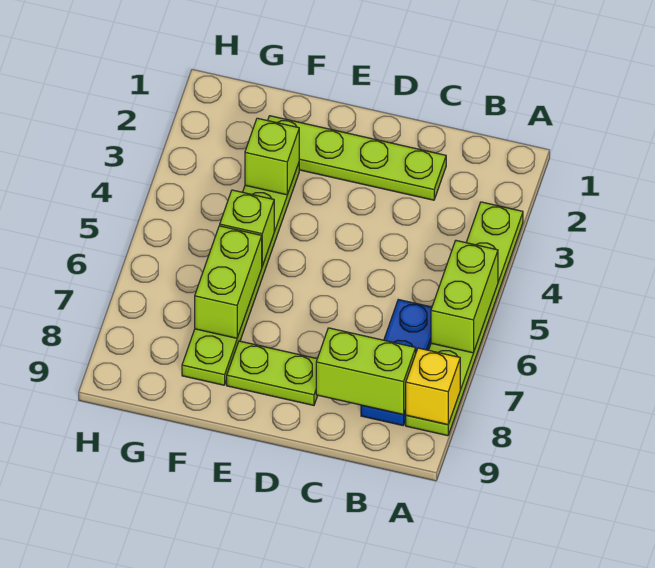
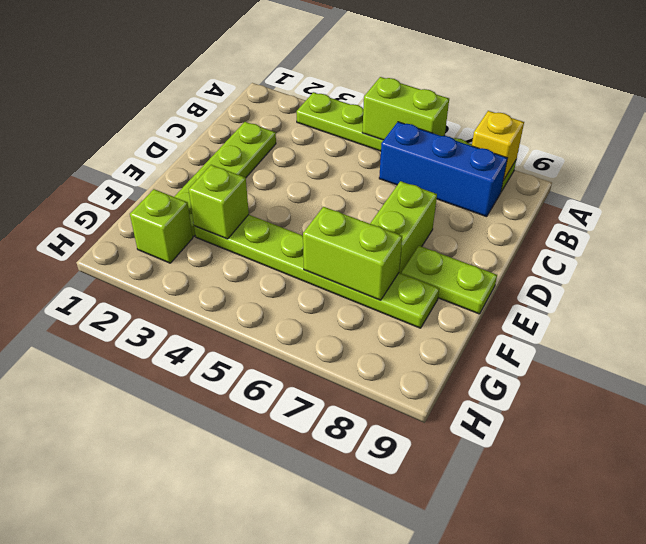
blue plate B6:B8 level 1 -> blue brick B6:B8 level 1
lime brick B8:C8 level 2 -> lime brick D7:E7 level 1
lime plate D8:E8 level 1 -> lime plate E8:E9 level 1
lime brick F5 level 2 -> lime brick G2 level 1

